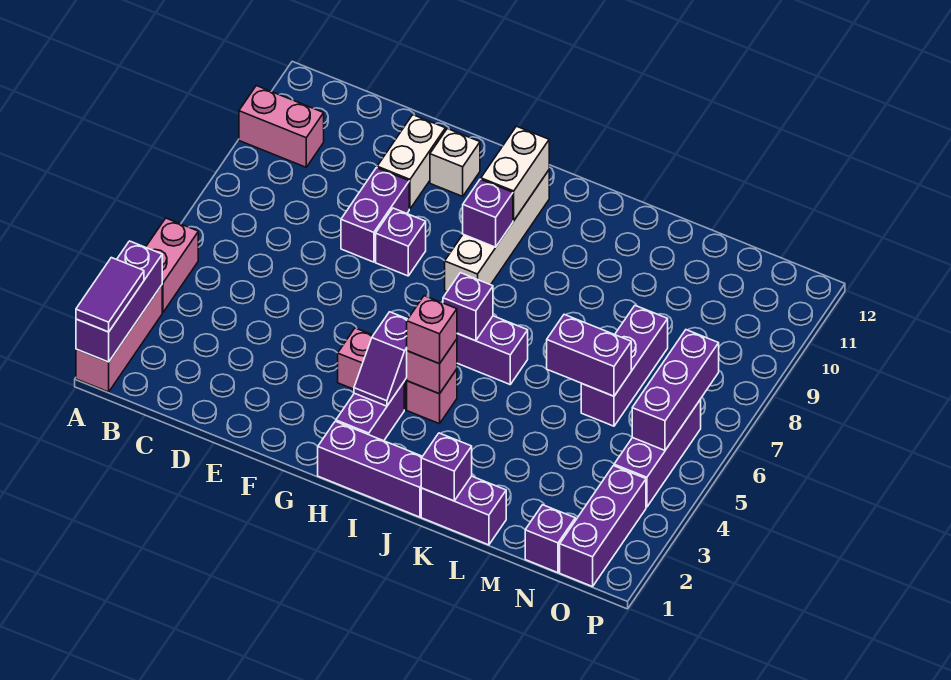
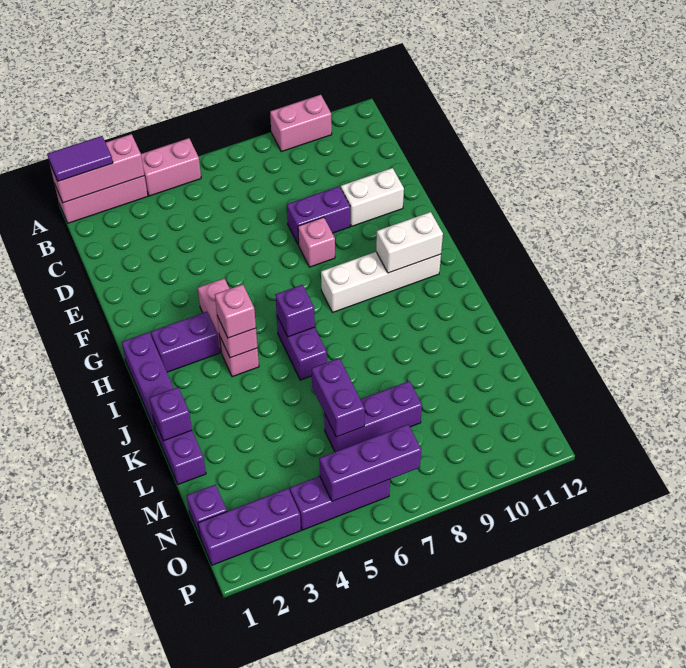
purple brick A1:A3 level 2 -> pink brick A1:A3 level 2
pink brick A10:B10 level 1 -> pink brick A9:A10 level 1
purple brick F8 level 1 -> pink brick F8 level 1
white brick F11 level 1 -> none
purple slope H3:H4 level 2 top 4 -> none
purple brick H9 level 2 -> none

